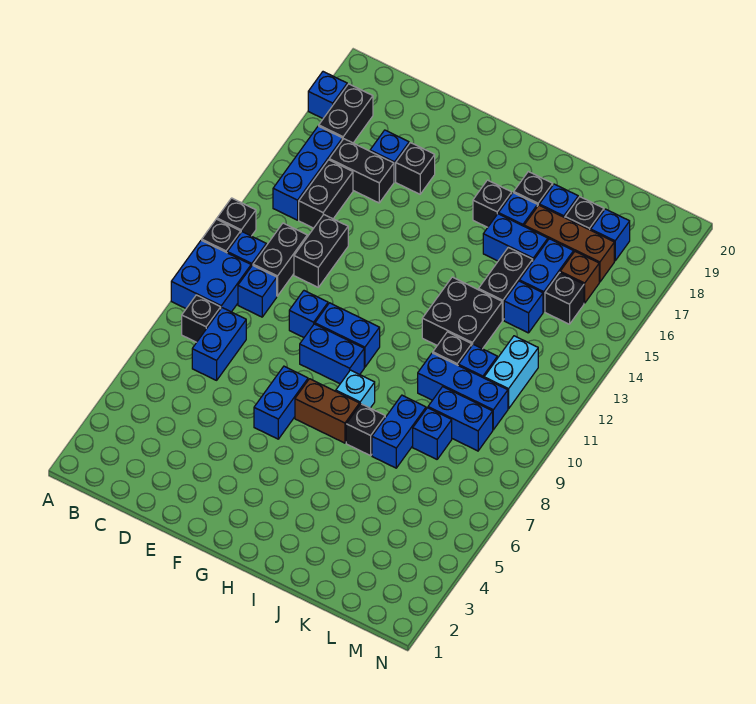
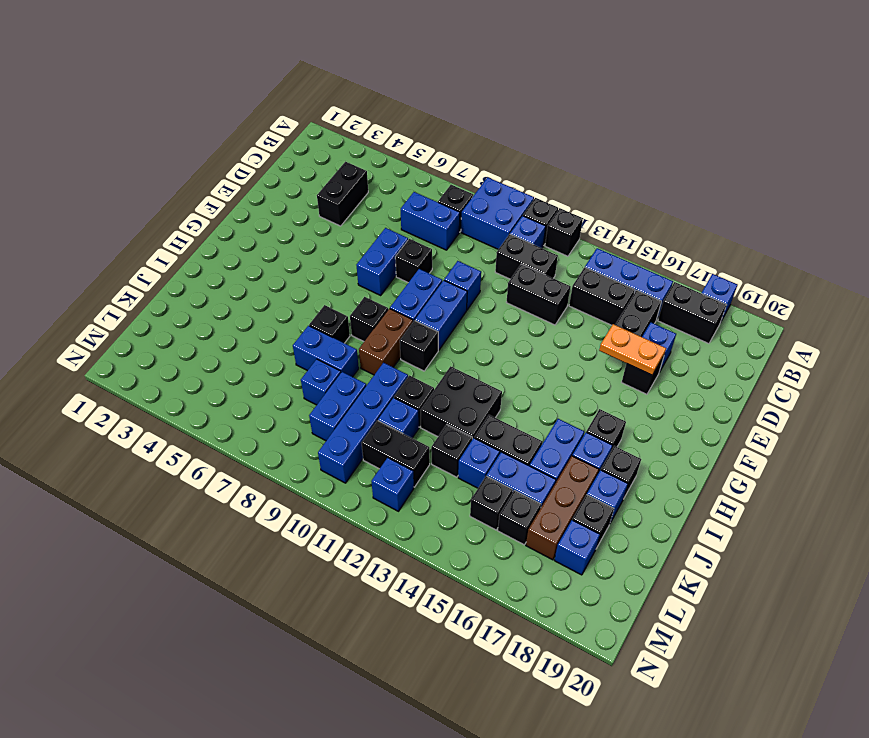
none -> black brick C4:D4 level 1
blue brick C10 level 1 -> blue brick M12 level 1
none -> black brick E8 level 1
none -> orange plate E16:E17 level 2
blue brick F6:F7 level 1 -> blue brick E7:F7 level 1
brown brick G7:H7 level 1 -> brown brick H9:I9 level 1
cyan brick H8 level 1 -> black brick H8 level 1
none -> black brick H10 level 1
blue brick J10:L10 level 1 -> blue brick J10:M10 level 1
none -> black brick K13 level 1
cyan brick L11:L12 level 1 -> black brick L11:L12 level 1
brown brick L16 level 1 -> black brick L16 level 1

